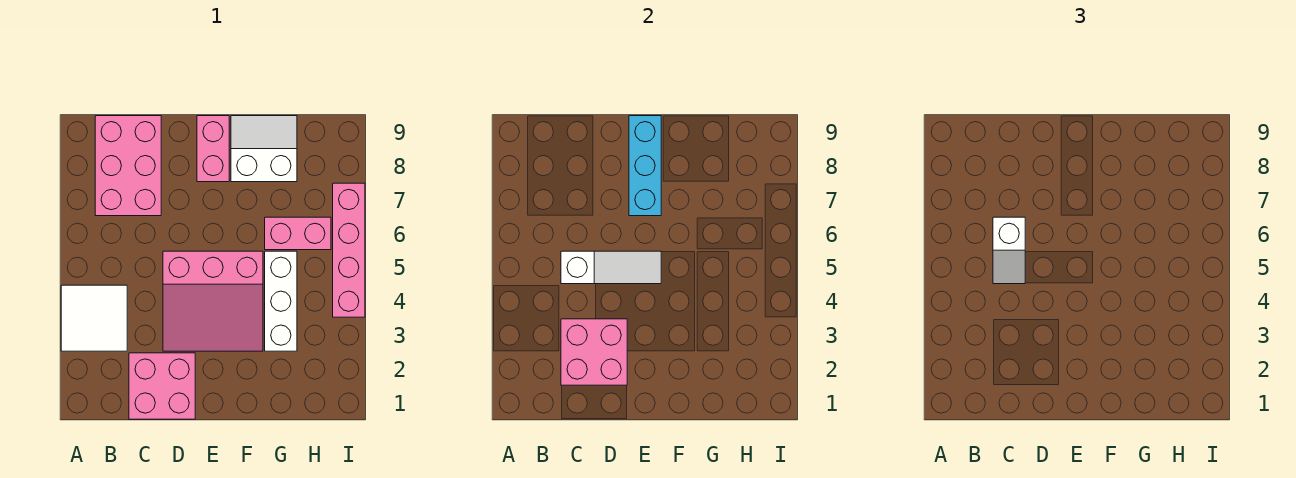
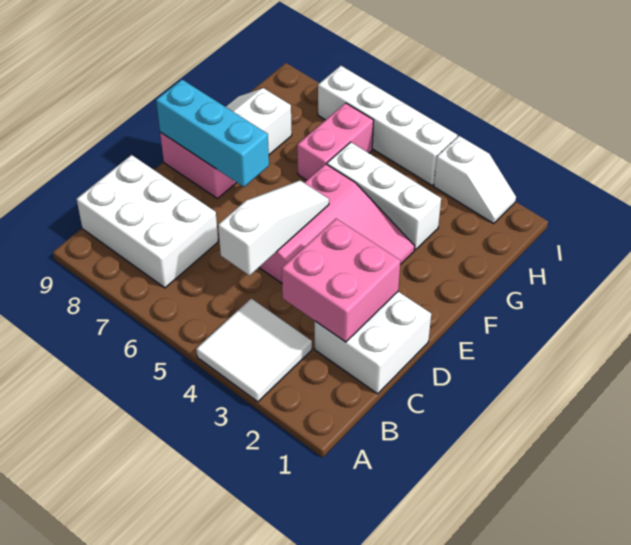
pink brick B7:C9 level 1 -> white brick B7:C9 level 1
pink brick C1:D2 level 1 -> white brick C1:D2 level 1
white slope C5:C6 level 3 top 6 -> white slope I2:I3 level 1 top 3
pink brick I4:I7 level 1 -> white brick I4:I7 level 1

